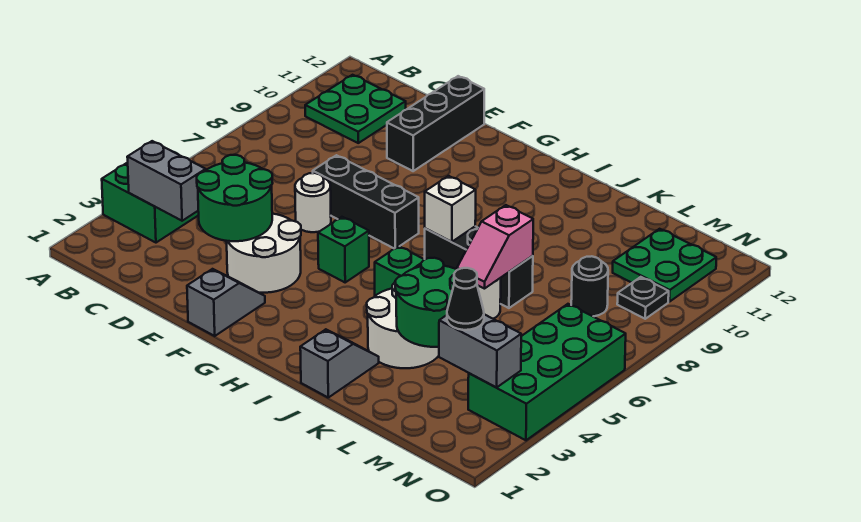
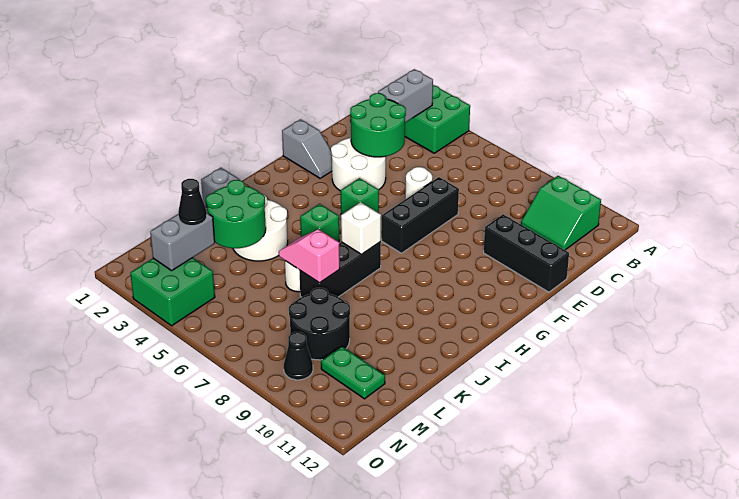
green plate B10:C11 level 1 -> green slope B10:C11 level 1 top B
black round brick M8 level 1 -> black round brick L8:M9 level 1
green plate M10:N11 level 1 -> green plate M10:M11 level 1
green brick N3:O6 level 1 -> green brick N3:O4 level 1
black plate N9 level 1 -> black cone N9 level 1

